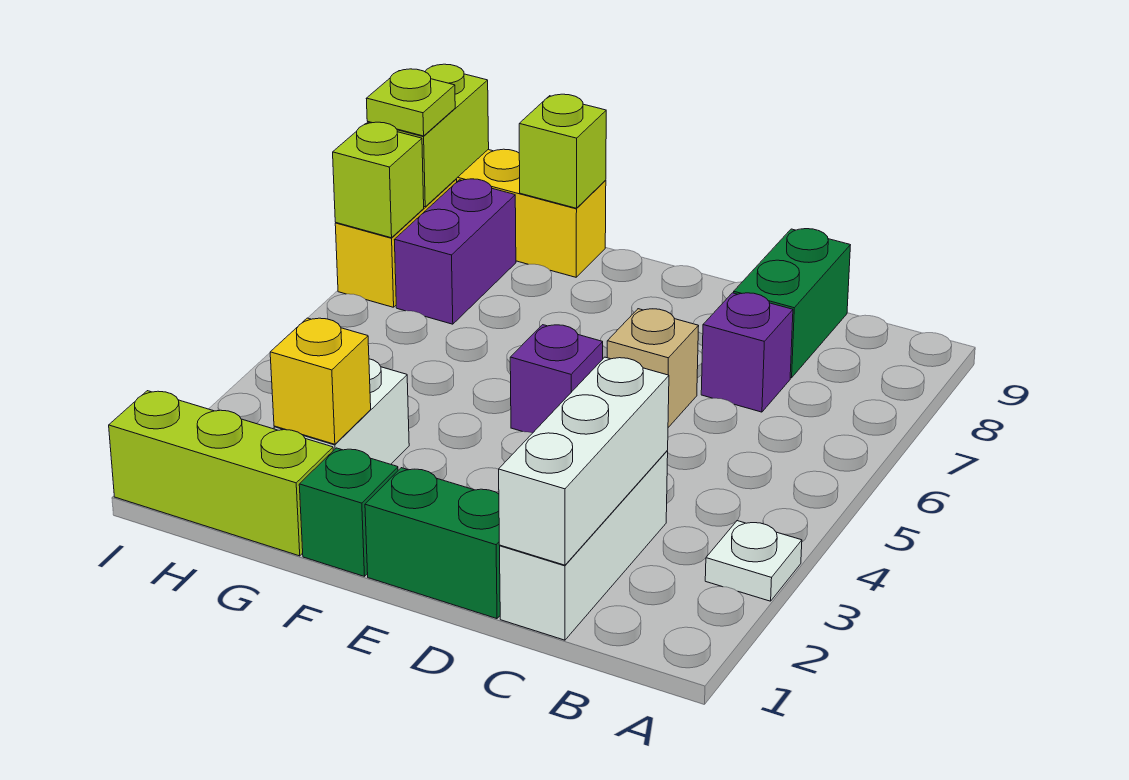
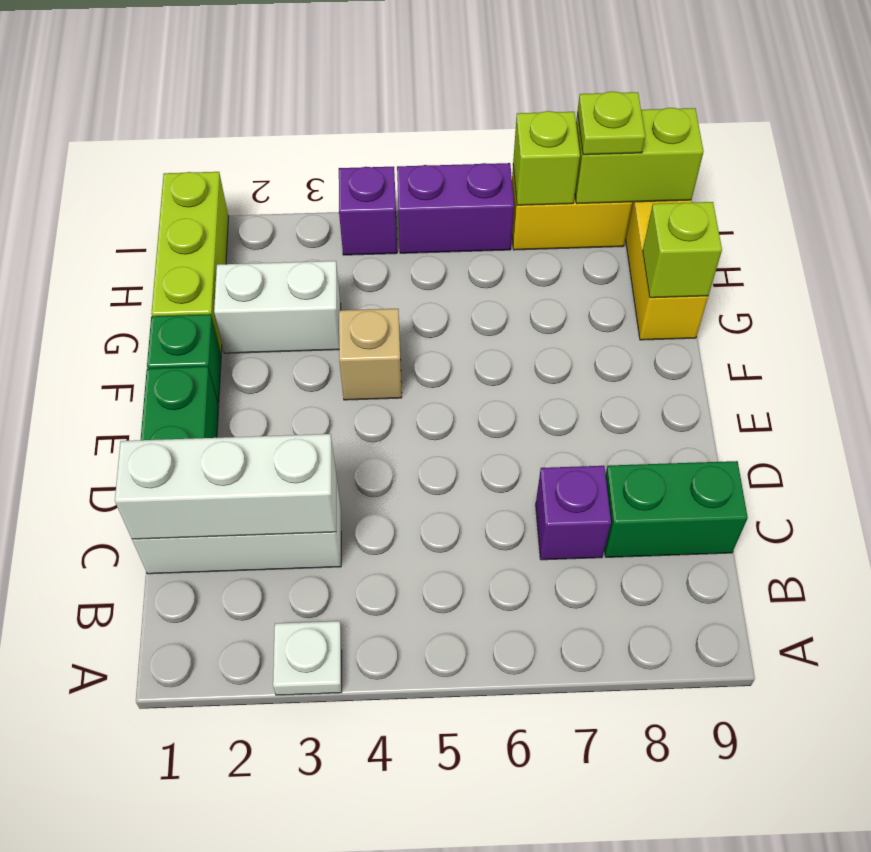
tan brick D6 level 1 -> tan brick F4 level 1
purple brick E5 level 1 -> purple brick I4 level 1
yellow brick G2 level 2 -> none
purple brick H7:H8 level 1 -> purple brick I5:I6 level 1

